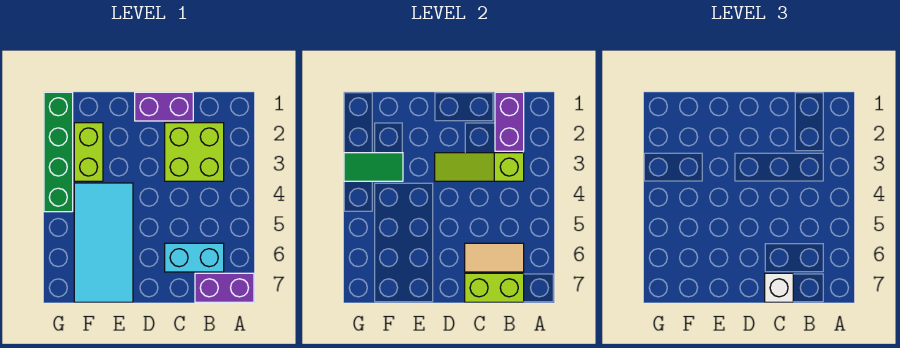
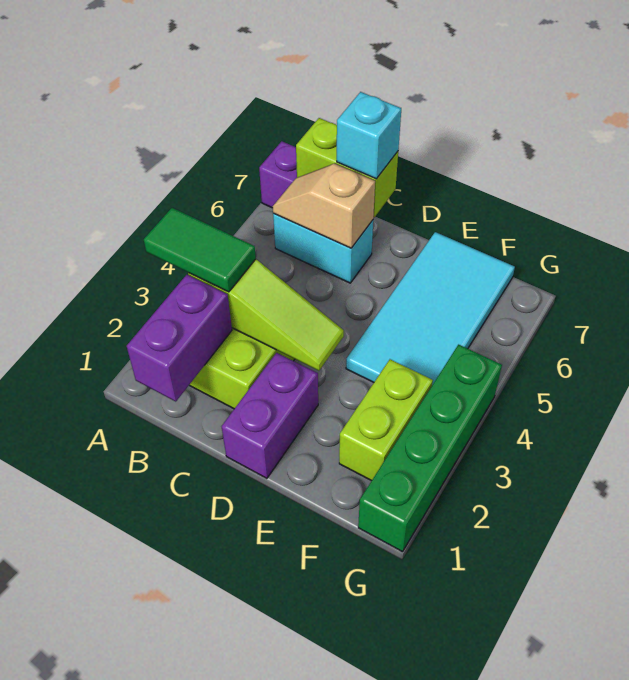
tan tile B6:C6 level 2 -> tan slope B6:C6 level 2 top C
purple brick C1:D1 level 1 -> purple brick D1:D2 level 1
white brick C7 level 3 -> cyan brick C7 level 3
green tile F3:G3 level 2 -> green tile A3:B3 level 3

